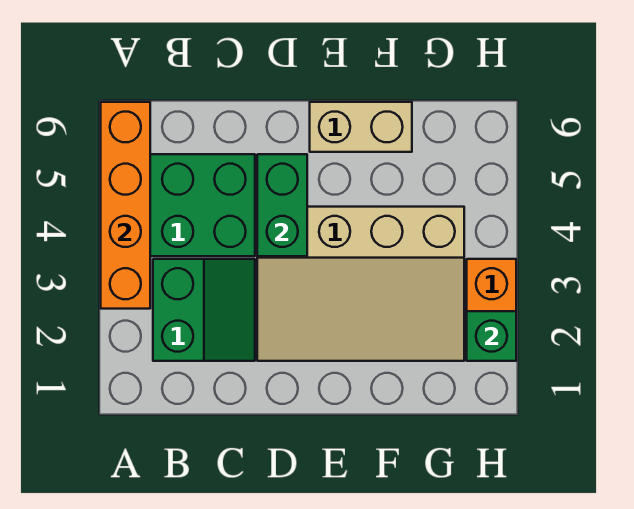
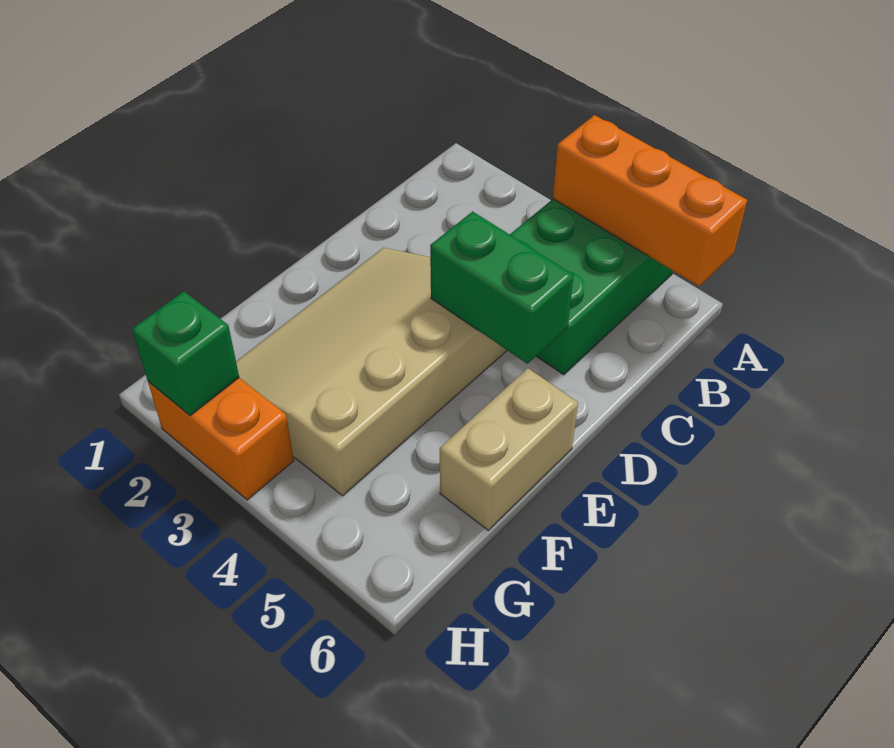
orange brick A3:A6 level 2 -> orange brick A4:A6 level 2
green slope B2:C3 level 1 top B -> none

